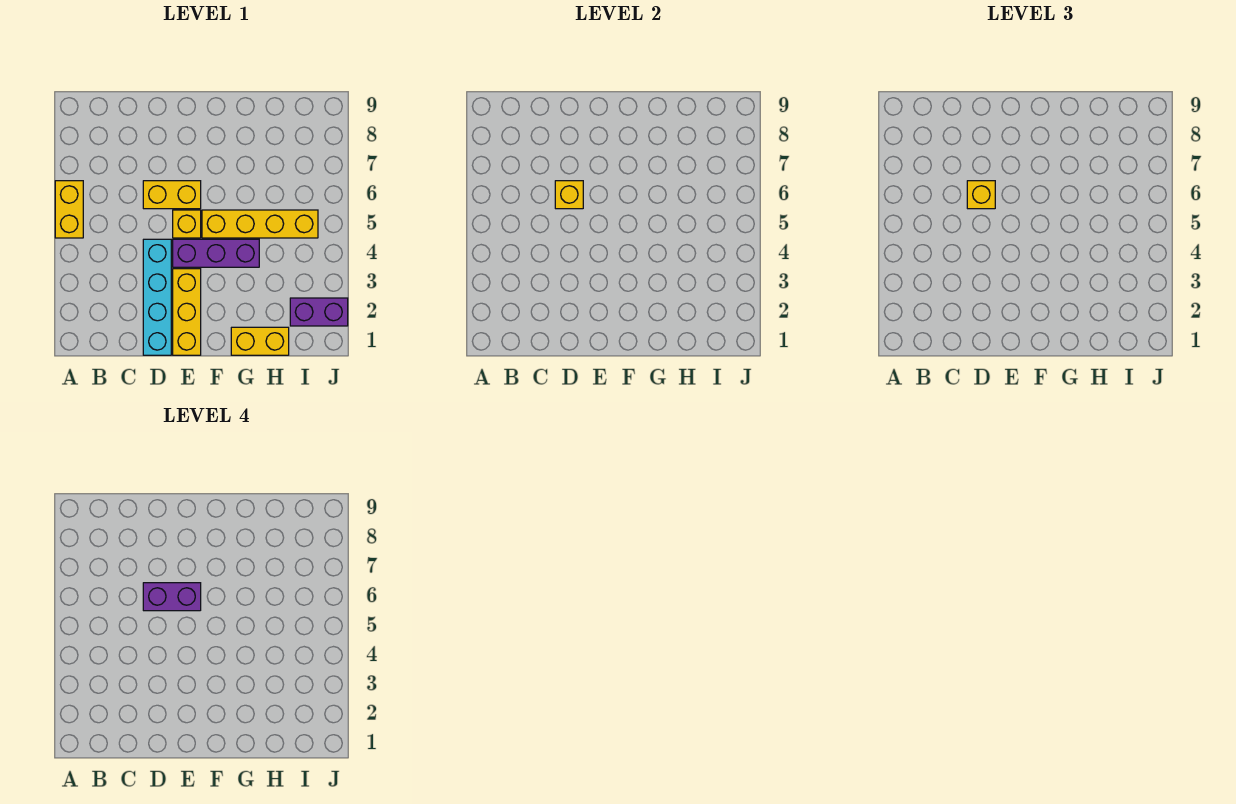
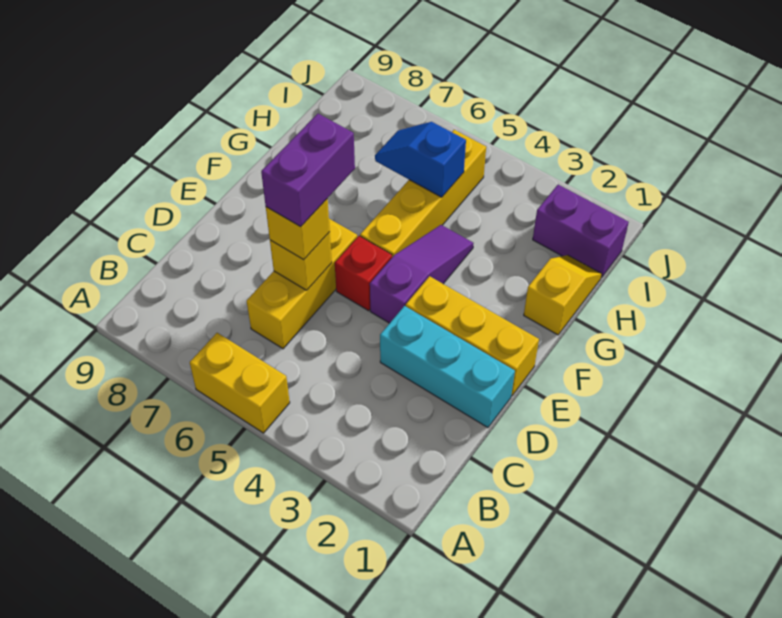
cyan brick D1:D4 level 1 -> cyan brick D1:D3 level 1
yellow brick D6:E6 level 1 -> yellow brick C6:E6 level 1
purple brick E4:G4 level 1 -> purple slope E4:G4 level 1 top E
yellow brick E5 level 1 -> red brick E5 level 1
yellow brick G1:H1 level 1 -> yellow slope G1:H1 level 1 top G
none -> blue slope H5:H6 level 2 top 5
purple brick I2:J2 level 1 -> purple brick I1:I2 level 1

